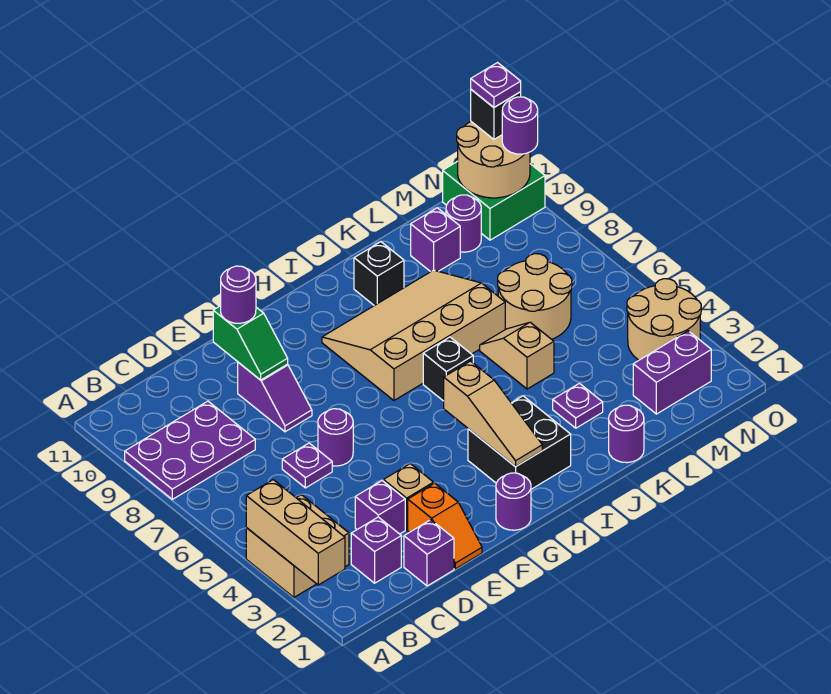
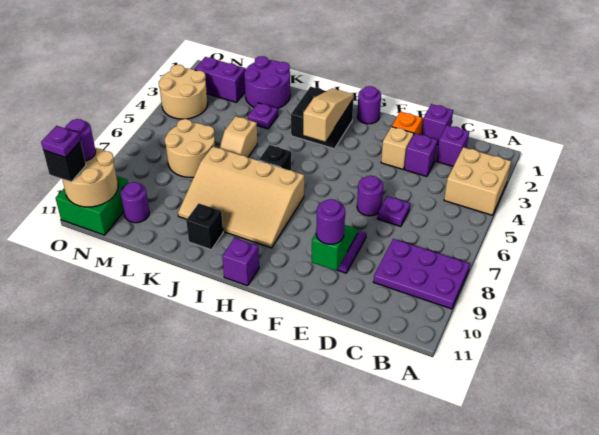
tan brick A2:A4 level 2 -> none
purple round brick K1 level 1 -> purple round brick K1:L2 level 1
purple brick L10 level 1 -> purple brick H11 level 1

